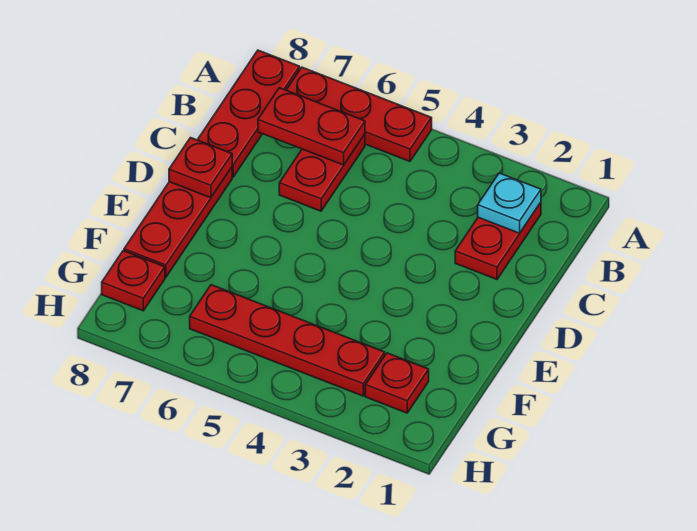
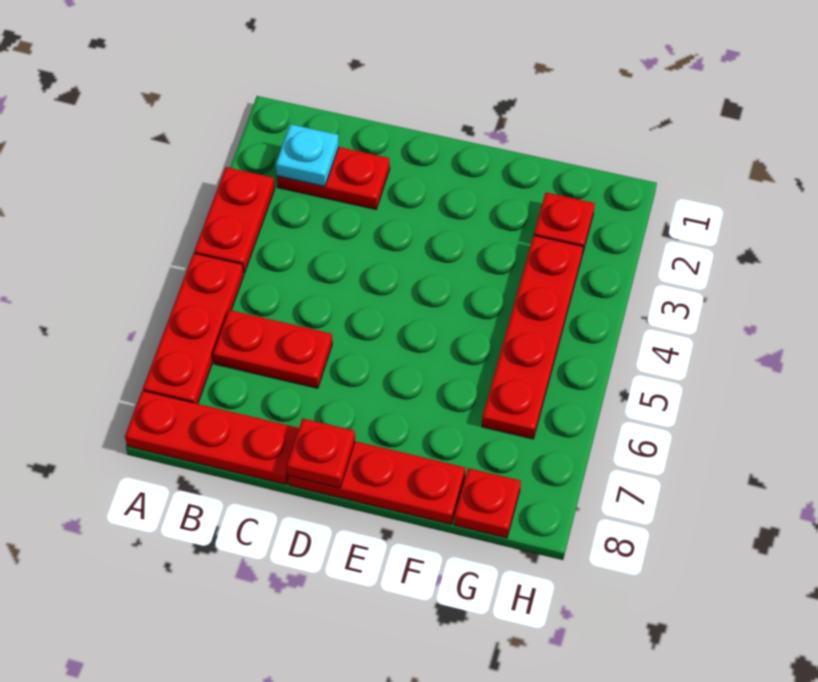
red plate B6:B7 level 2 -> red plate A3:A4 level 1

